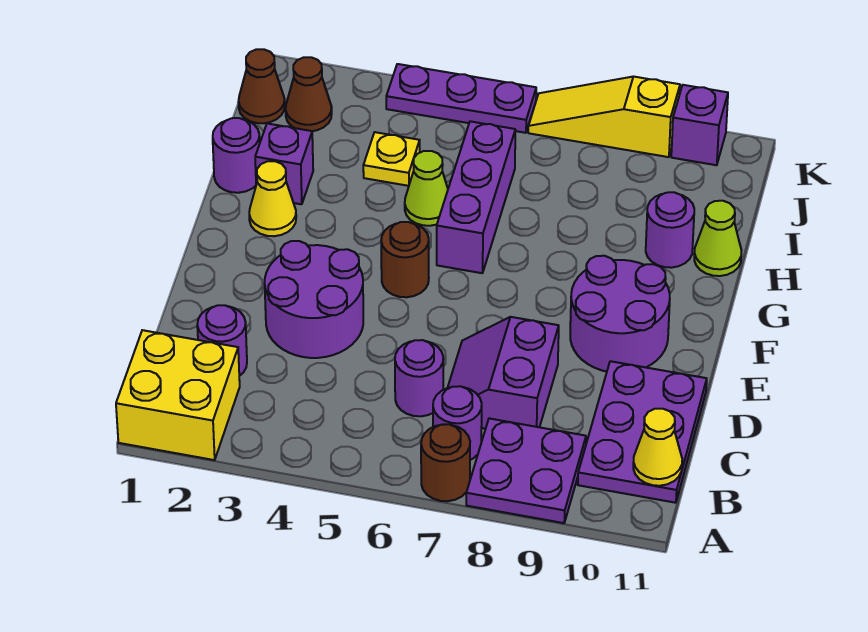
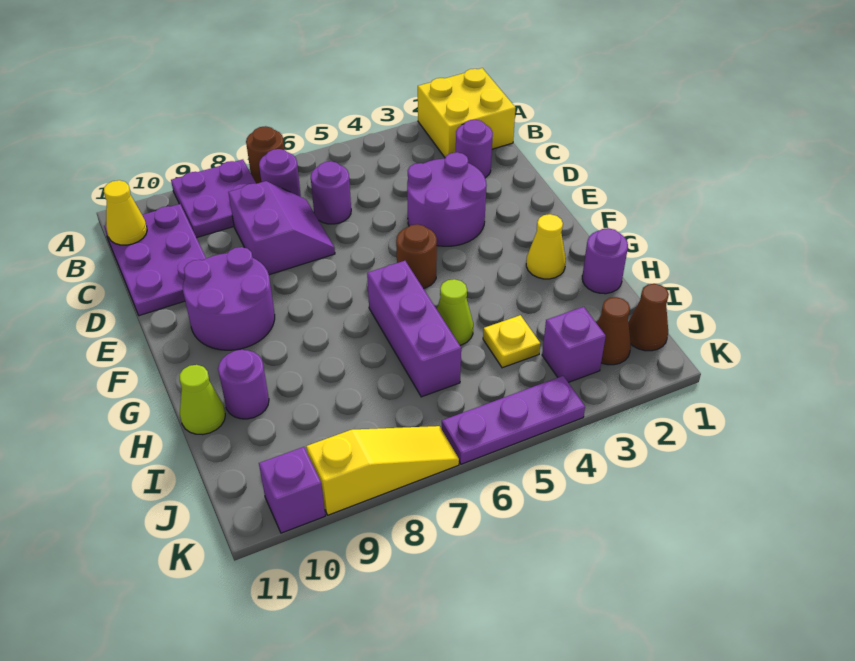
purple brick H2 level 1 -> purple brick J3 level 1

